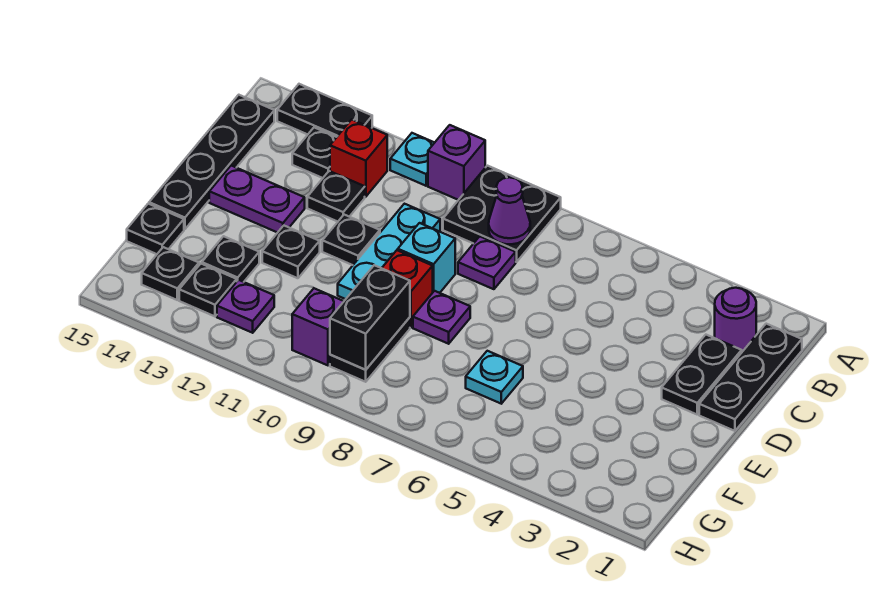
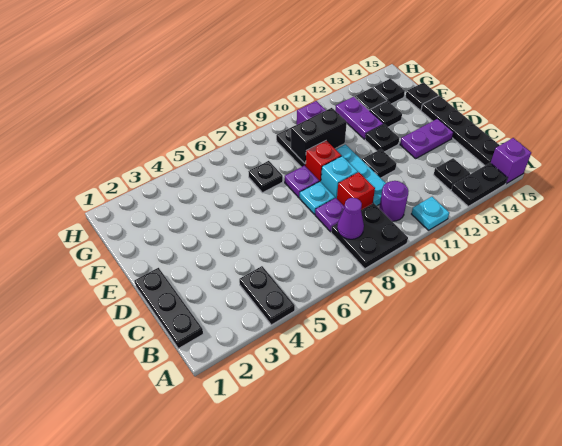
purple brick A10 level 1 -> purple brick A15 level 1
purple round brick B2 level 1 -> purple round brick B10 level 1
red brick B12 level 1 -> red brick C9 level 1
black plate C2:D2 level 1 -> black plate A4:B4 level 1
black plate C12 level 1 -> black plate F7 level 1
cyan plate F6 level 1 -> cyan plate D8 level 1
black brick F9:G9 level 2 -> black brick F9:F10 level 2
purple plate G12 level 1 -> purple plate F12:G12 level 1

